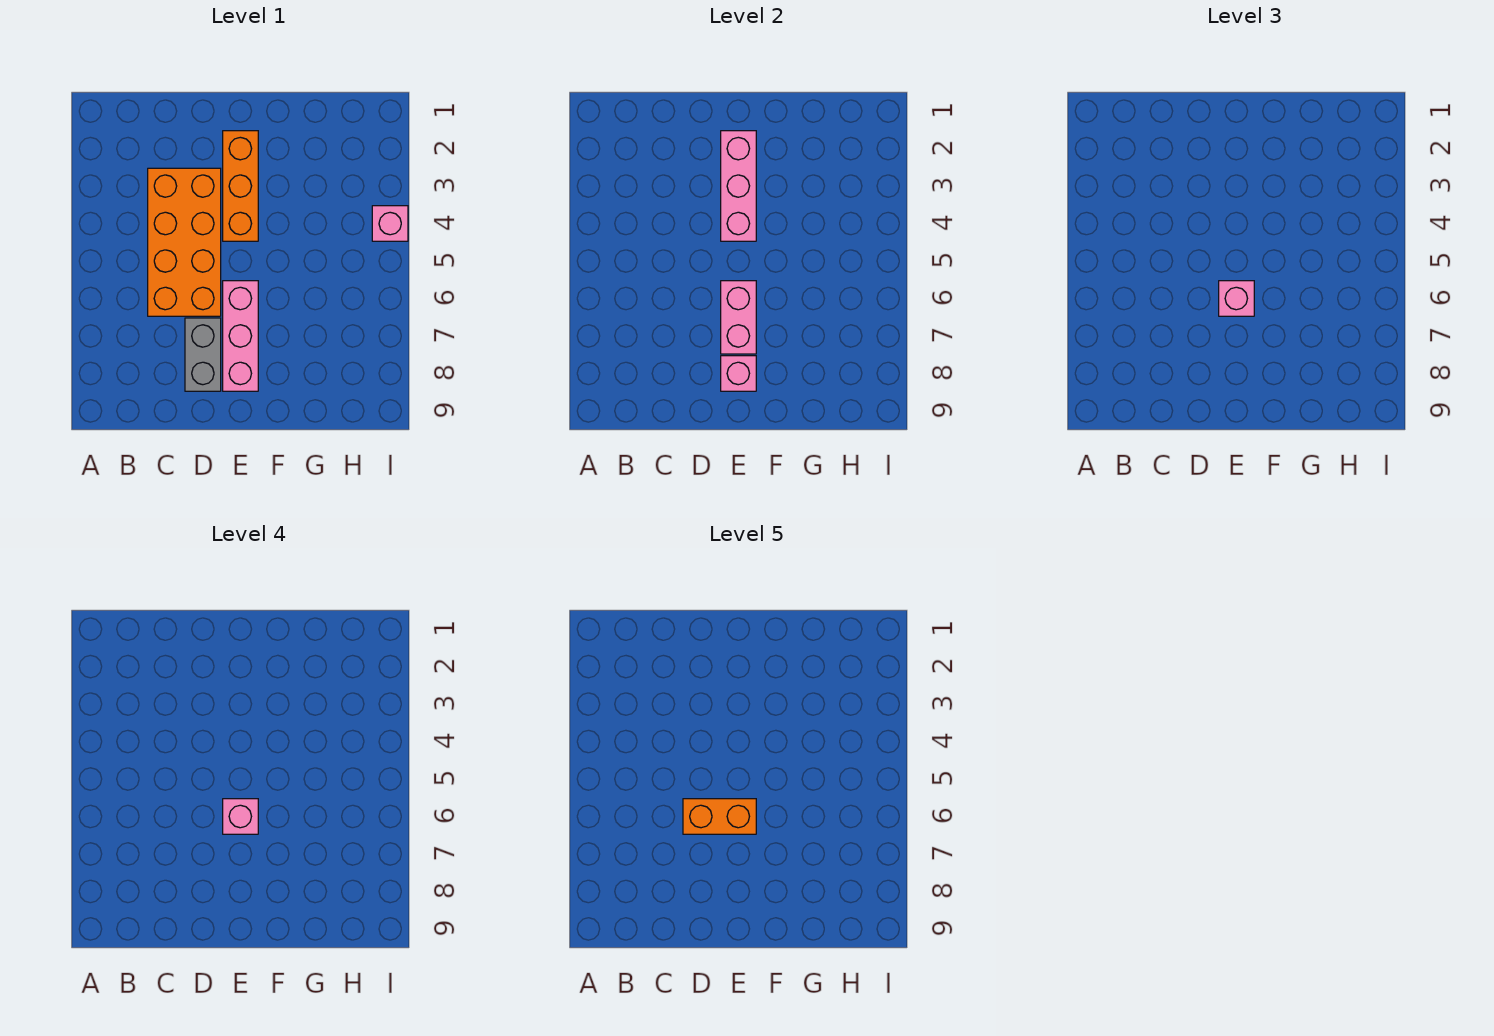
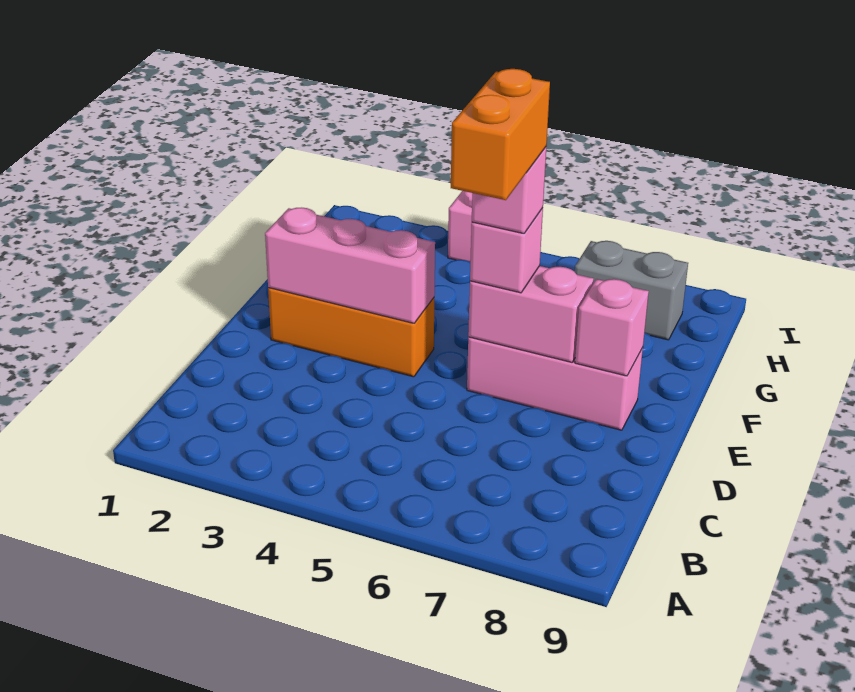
orange brick C3:D6 level 1 -> none
grey brick D7:D8 level 1 -> grey brick H7:H8 level 1

